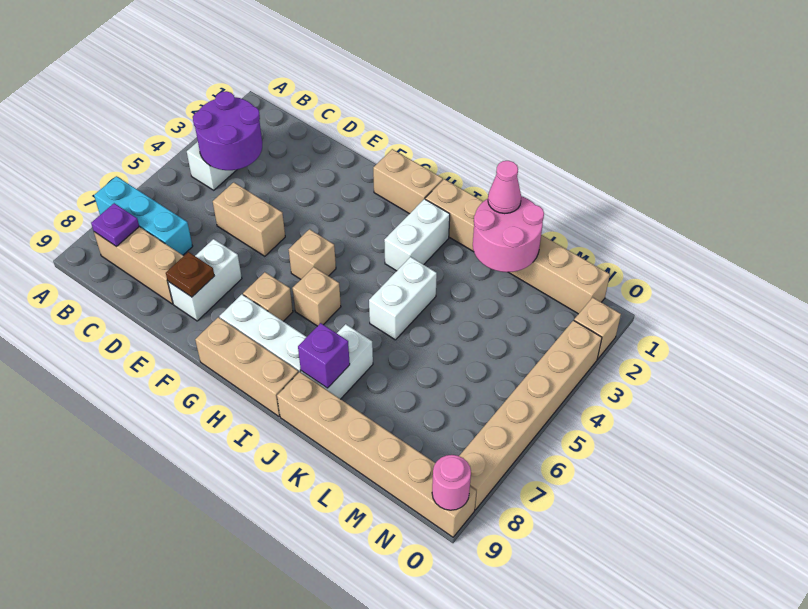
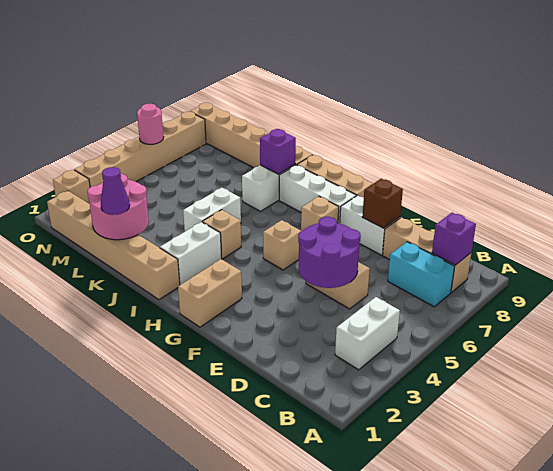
cyan brick A7:C7 level 1 -> cyan brick B7:C7 level 1
purple round brick B3:C4 level 2 -> purple round brick D4:E5 level 2
purple plate B8 level 2 -> purple brick B8 level 2
white brick E7:E8 level 1 -> white brick E8:F8 level 1
brown plate E8 level 2 -> brown brick E8 level 2
tan brick G1:H1 level 1 -> tan brick G1:G2 level 1
tan brick H6 level 1 -> tan brick I4 level 1
pink cone K1 level 3 -> purple cone K1 level 3
pink round brick O9 level 2 -> pink round brick O6 level 2

